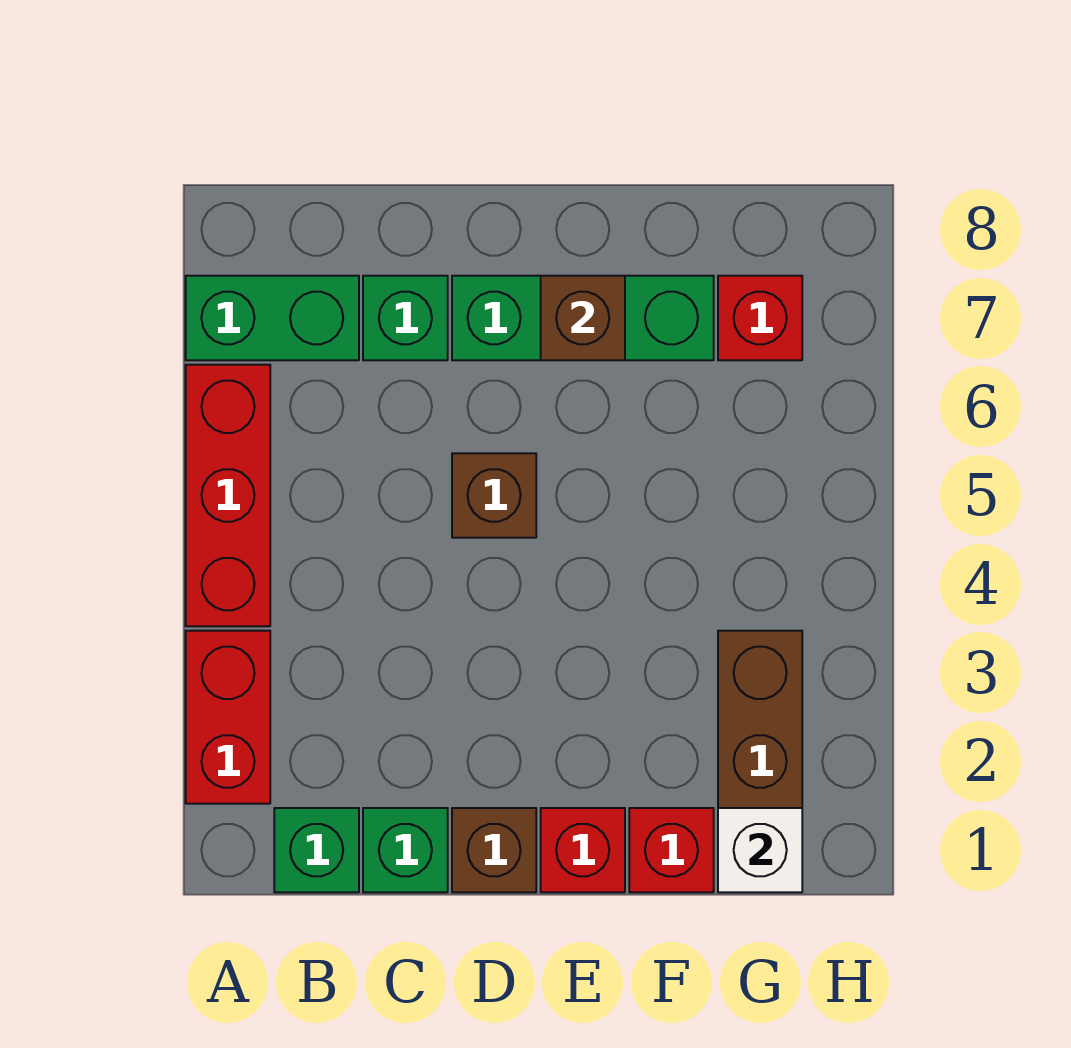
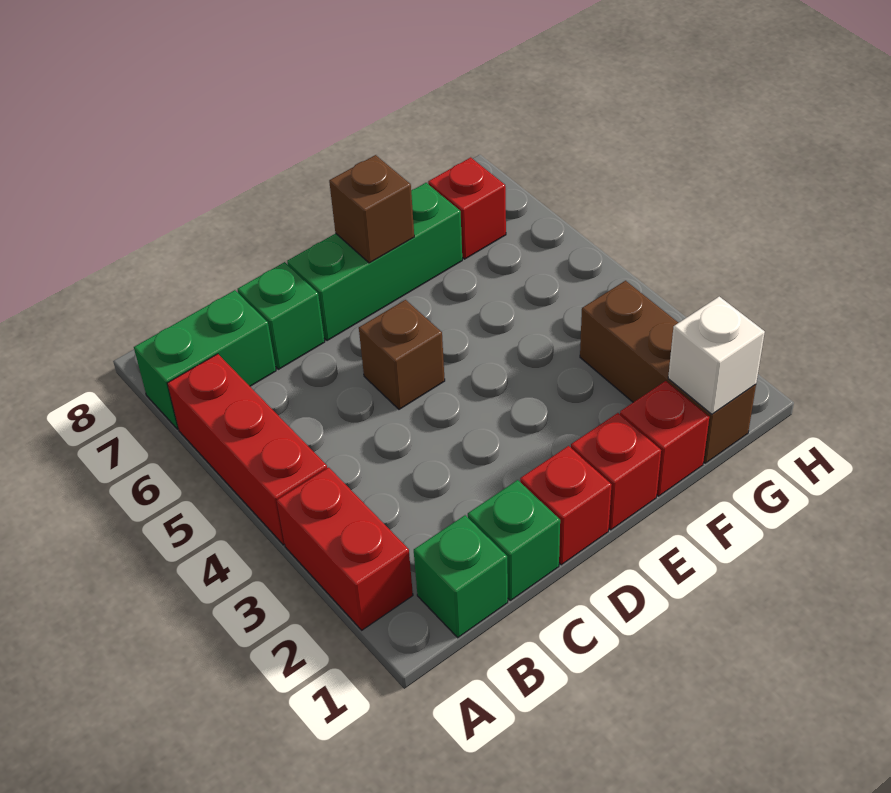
brown brick D1 level 1 -> red brick D1 level 1

